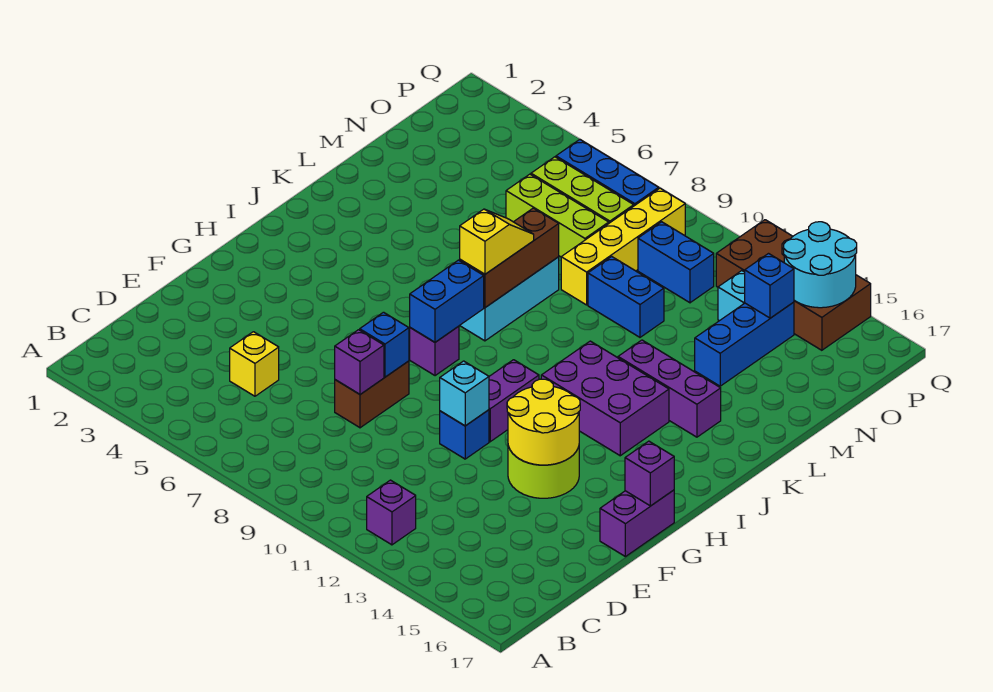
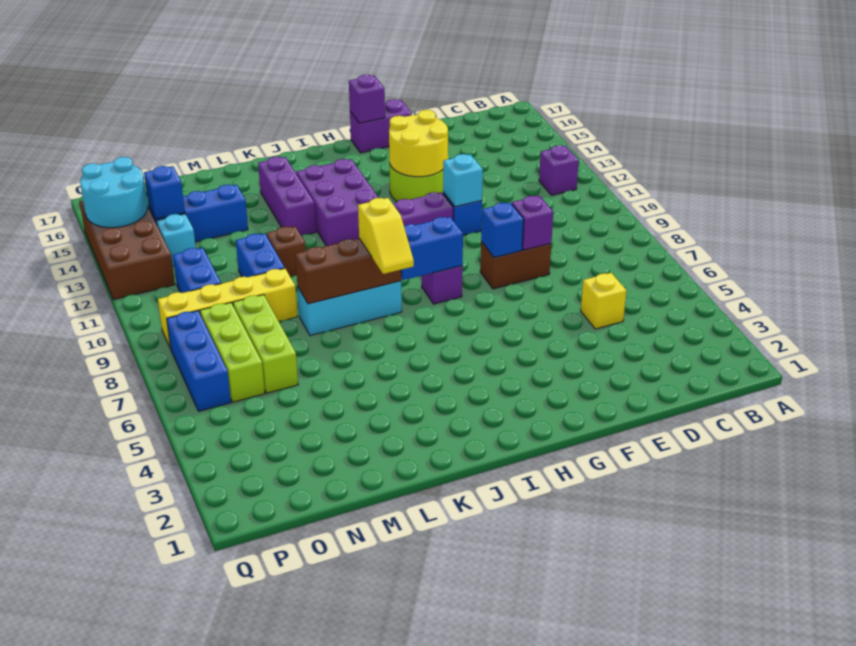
yellow slope J8:K8 level 3 top J -> yellow slope J7:J8 level 3 top 8
none -> brown brick L11 level 1

